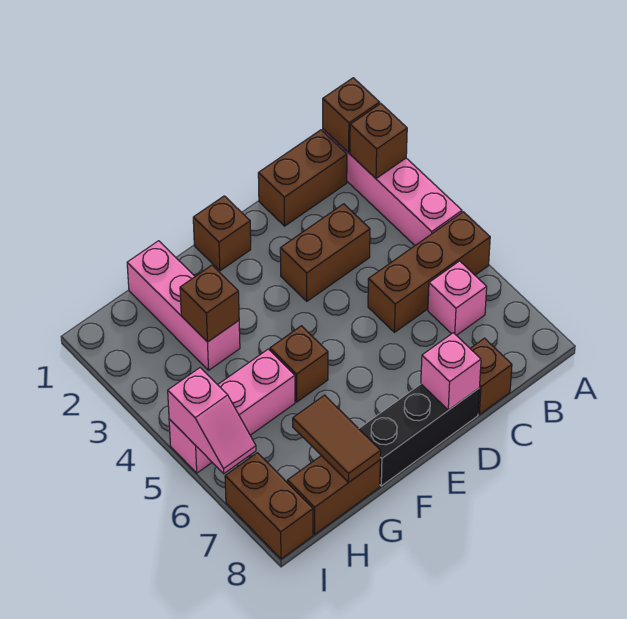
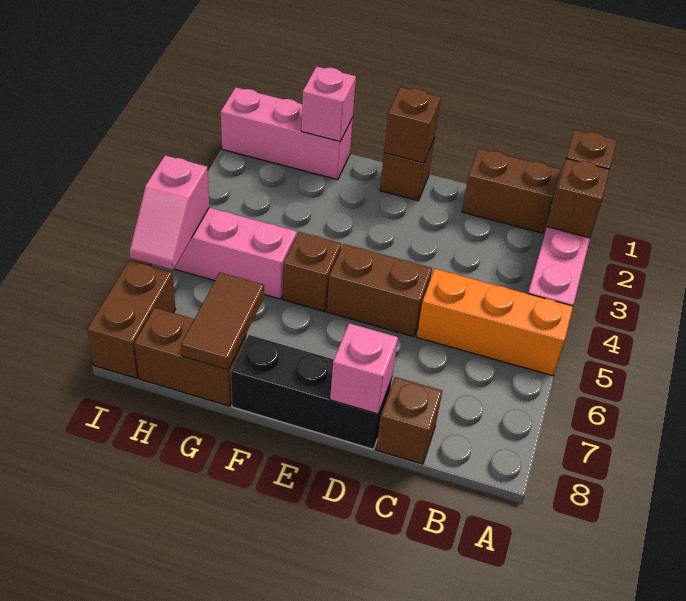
brown brick A5:C5 level 1 -> orange brick A5:C5 level 1
pink brick B6 level 1 -> pink brick G1 level 2
brown brick C3:D3 level 1 -> brown brick D5:E5 level 1
pink brick G1:G3 level 1 -> pink brick G1:I1 level 1
brown brick G3 level 2 -> brown brick E1 level 2

